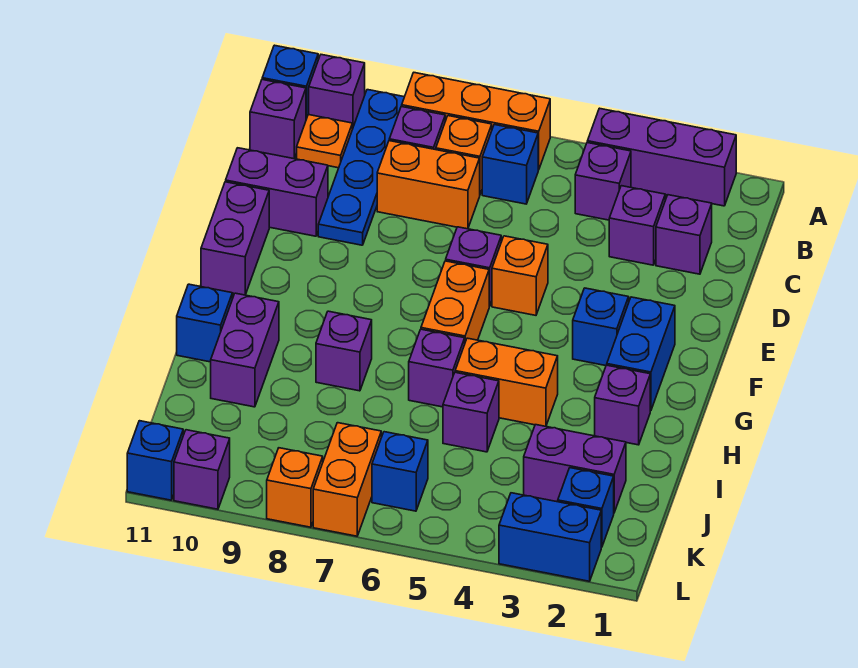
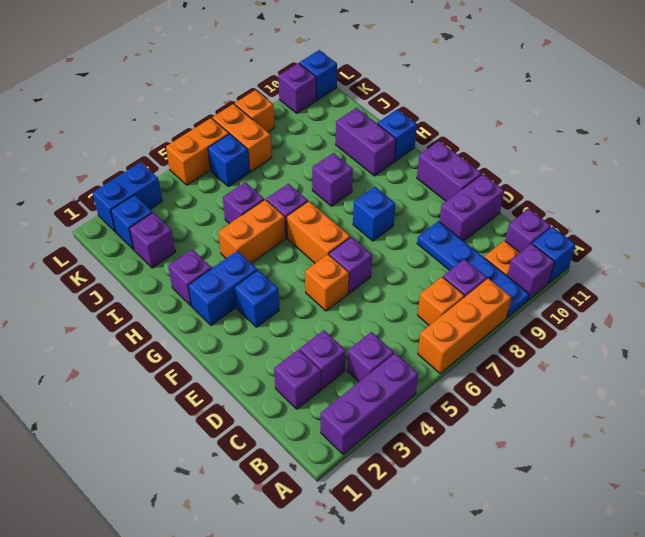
blue brick B6 level 1 -> blue brick F8 level 1
orange brick C7:C8 level 1 -> orange brick L5:L6 level 1
blue brick F2:G2 level 1 -> blue brick G2:G3 level 1
purple brick J2:J3 level 1 -> purple brick J2 level 1

